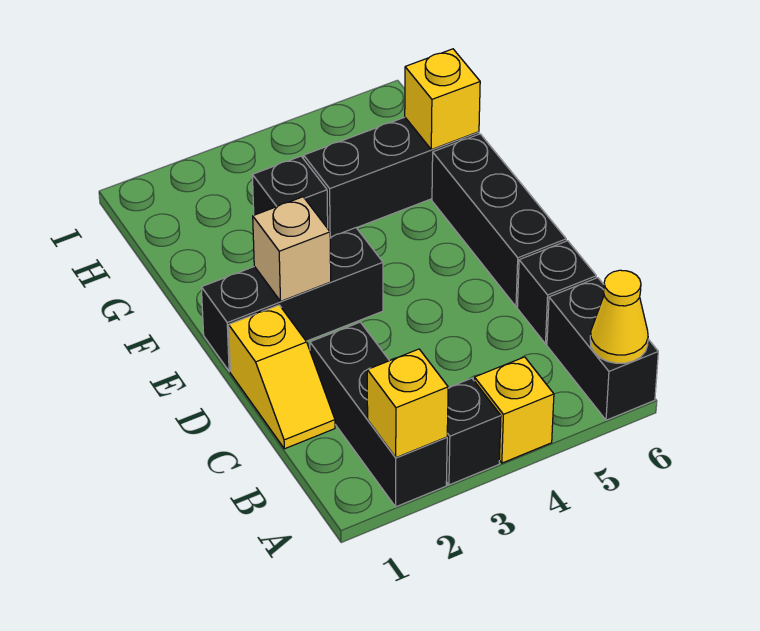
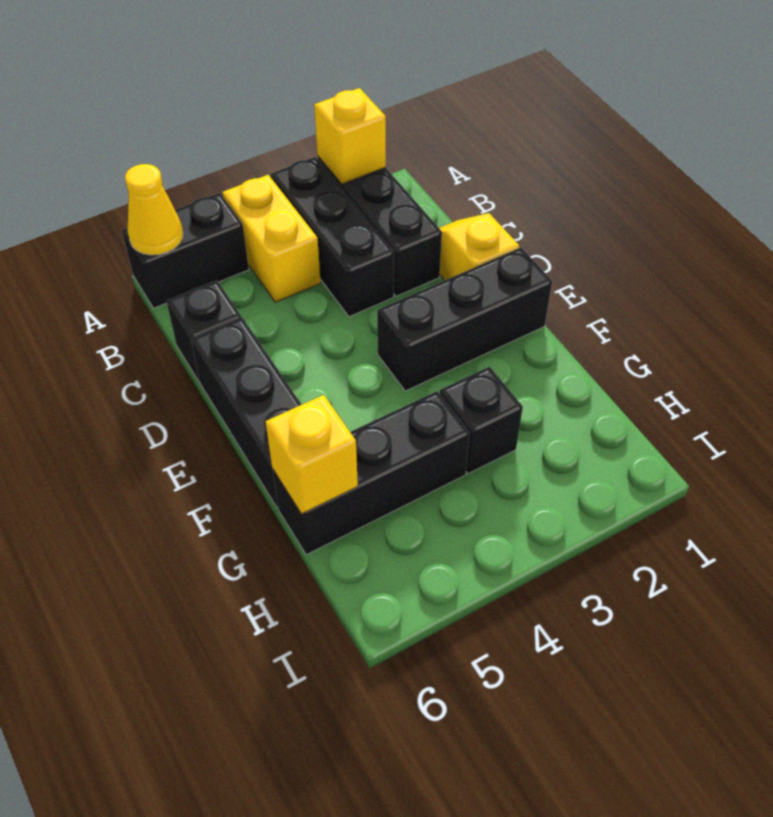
black brick A3 level 1 -> black brick A3:C3 level 1
yellow brick A4 level 1 -> yellow brick A4:B4 level 1
black brick A6:B6 level 1 -> black brick A5:A6 level 1
tan brick E2 level 2 -> none

